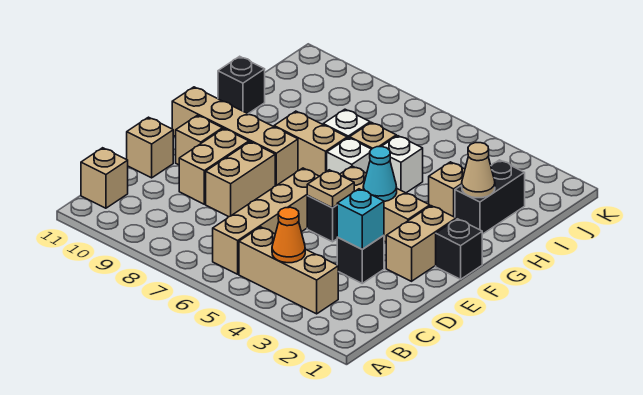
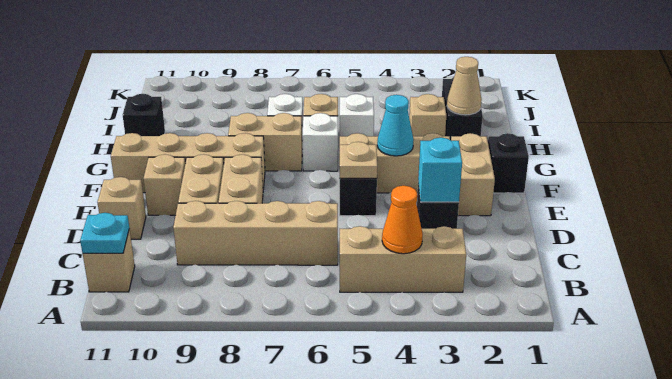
tan brick B6:E6 level 1 -> tan brick C6:C9 level 1
none -> cyan plate B11 level 2

